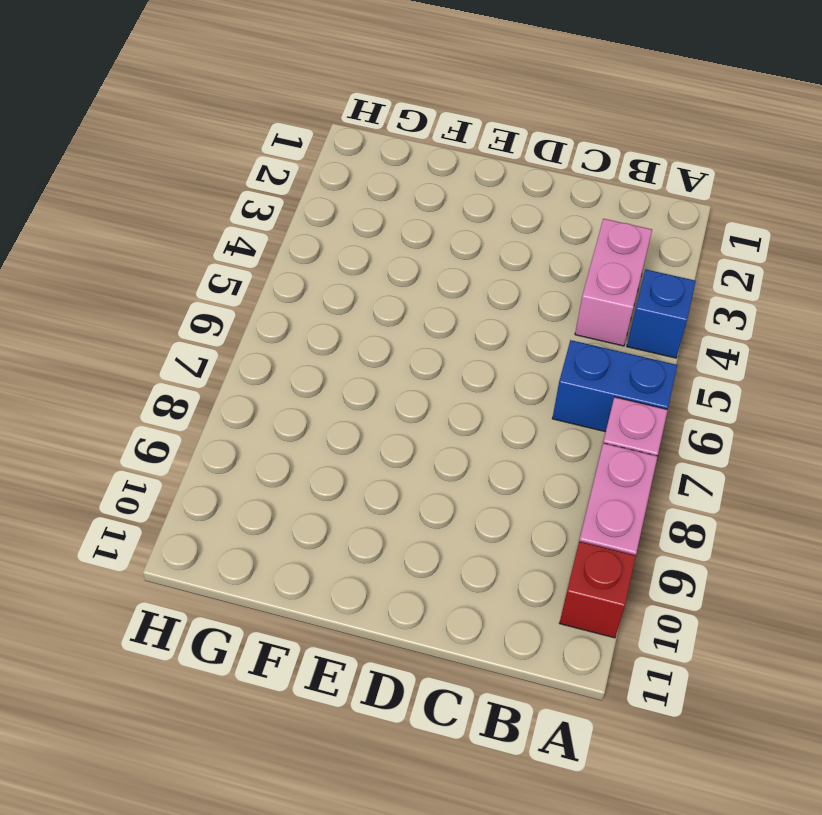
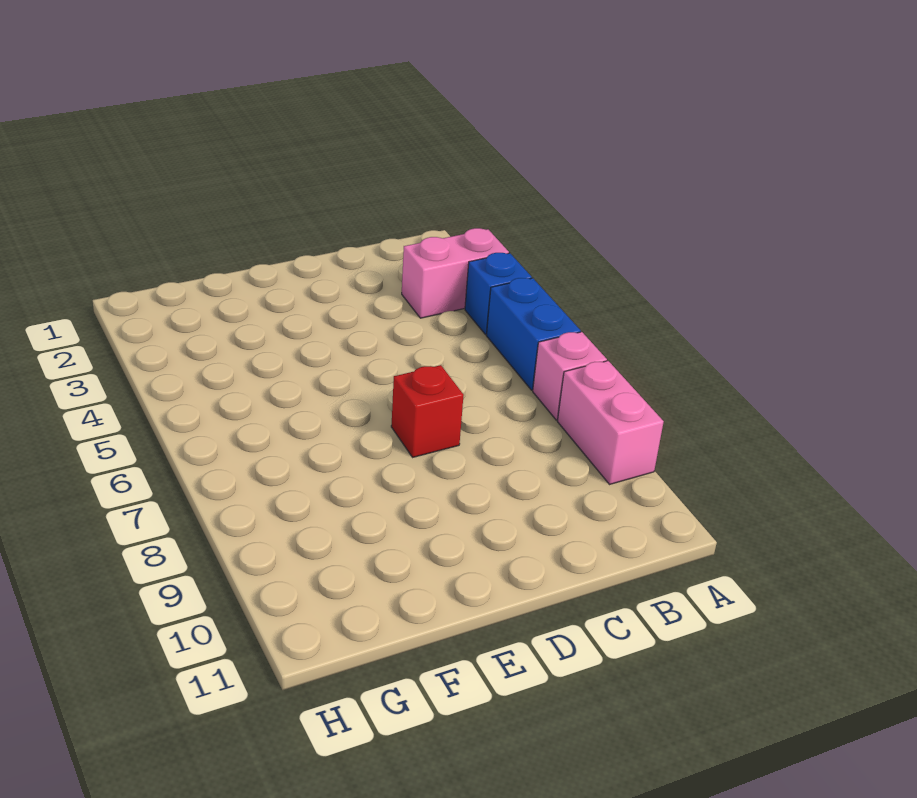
blue brick A6:B6 level 1 -> blue brick A5:A6 level 1
red brick A10 level 1 -> red brick D7 level 1
pink brick B3:B4 level 1 -> pink brick A3:B3 level 1

